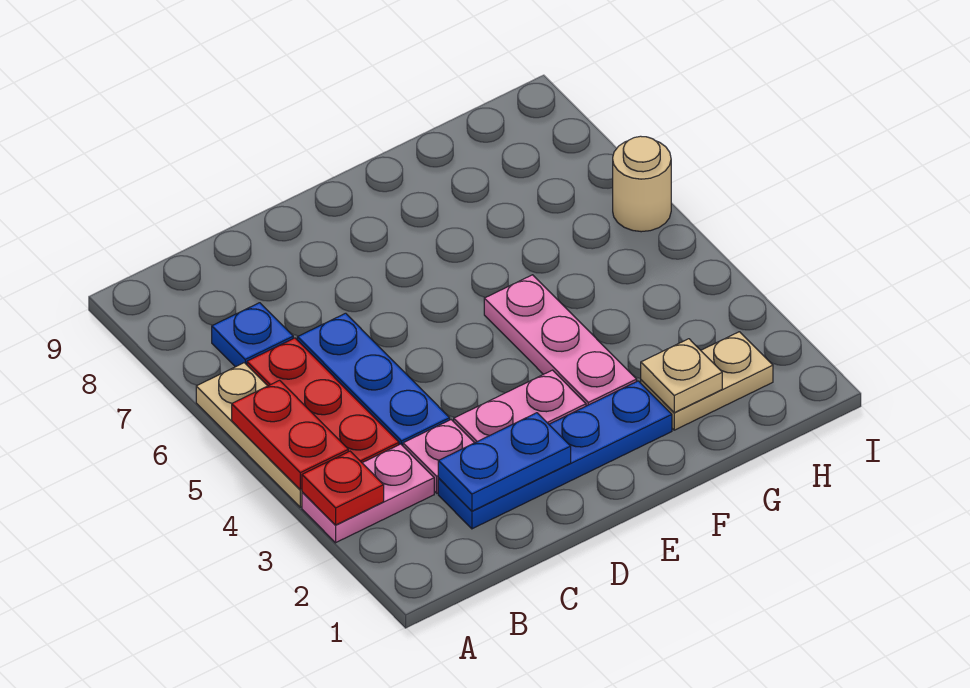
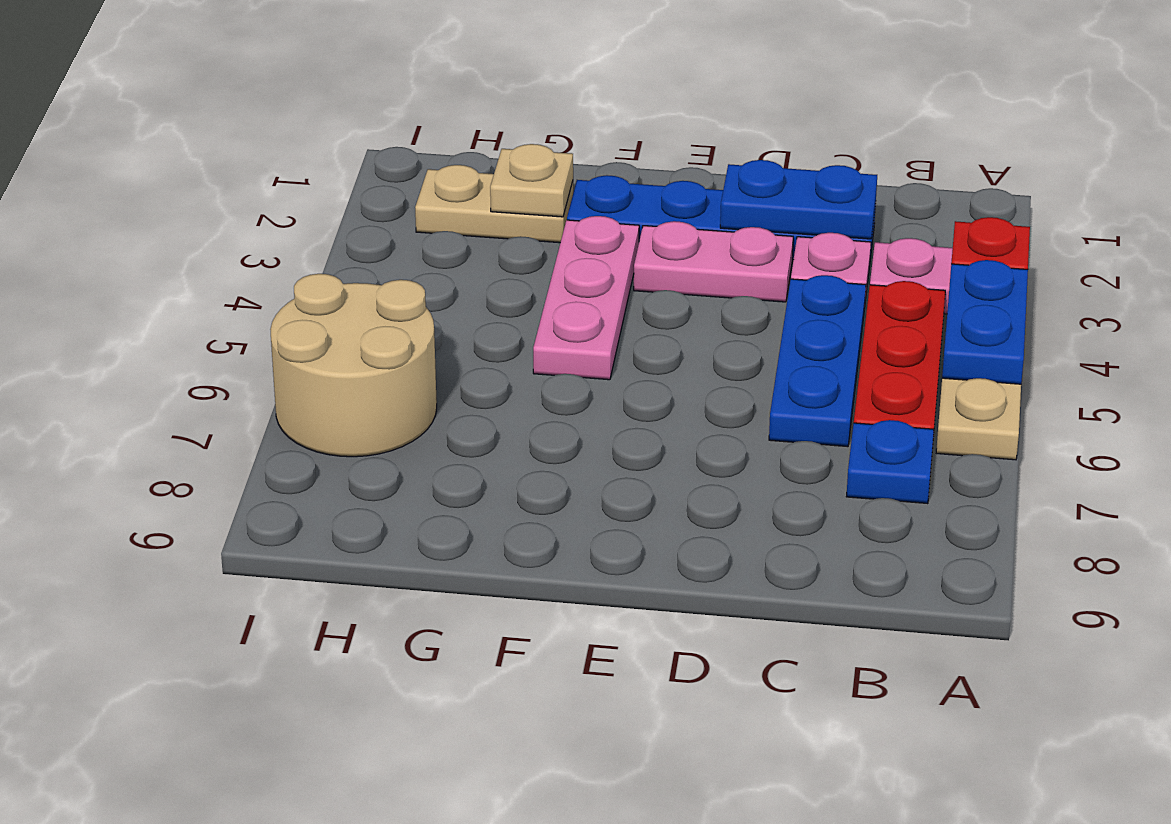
red plate A4:A5 level 2 -> blue plate A4:A5 level 2
tan round brick I6 level 1 -> tan round brick H6:I7 level 1

